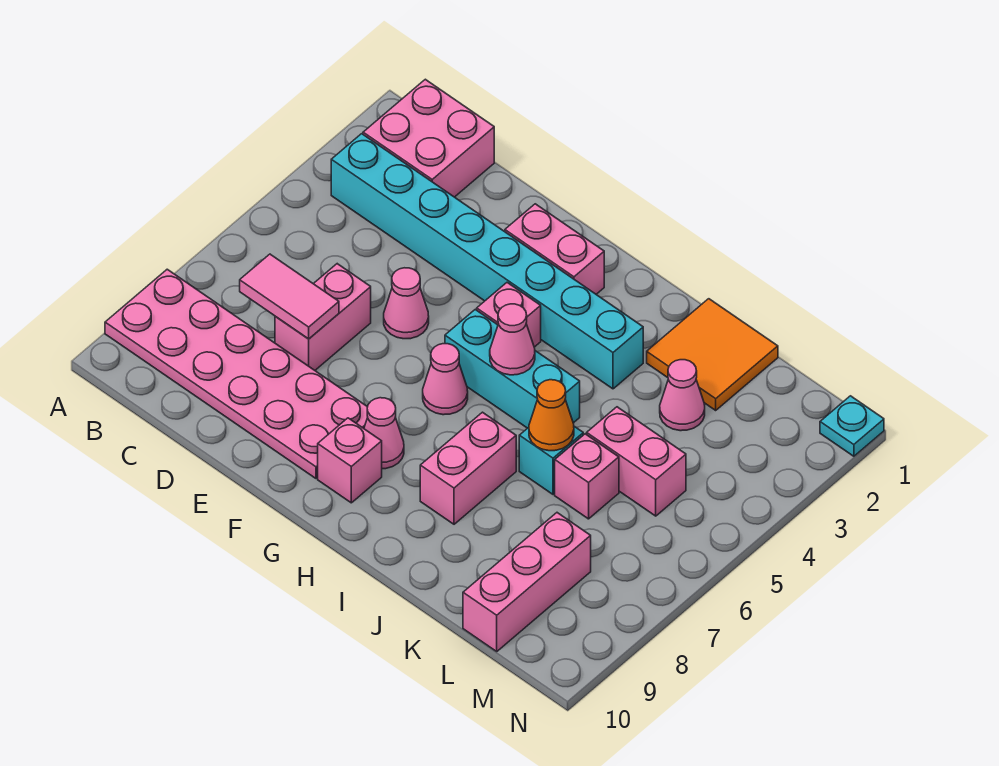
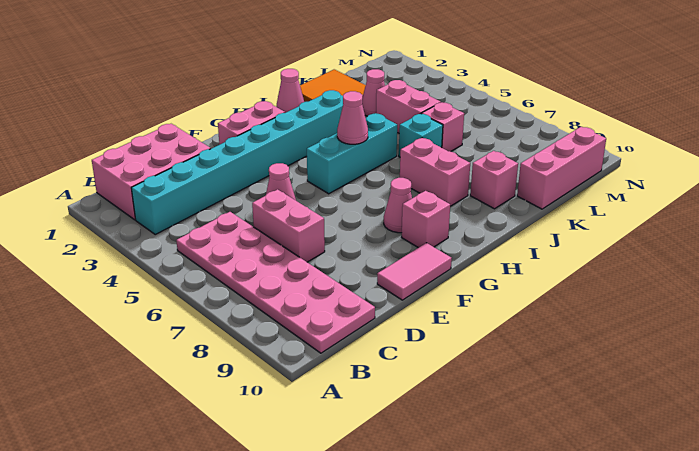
pink plate A8:F9 level 1 -> pink plate B5:C10 level 1
pink brick B1:C2 level 1 -> pink brick B1:D2 level 1
pink tile C7:D7 level 2 -> pink tile E10:F10 level 1
pink brick G4 level 1 -> pink brick J9 level 1
pink cone G6 level 1 -> pink cone I1 level 1
orange cone J6 level 2 -> none
pink brick K5:L5 level 1 -> pink brick K4:K5 level 1
pink brick L8:L10 level 1 -> pink brick K10:M10 level 1
cyan plate N1 level 1 -> none

